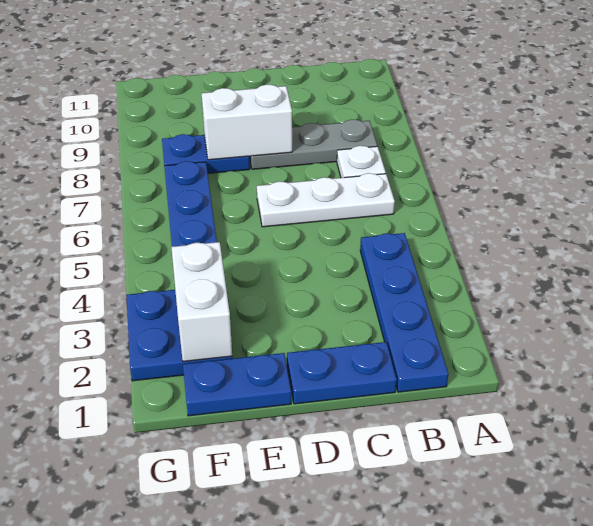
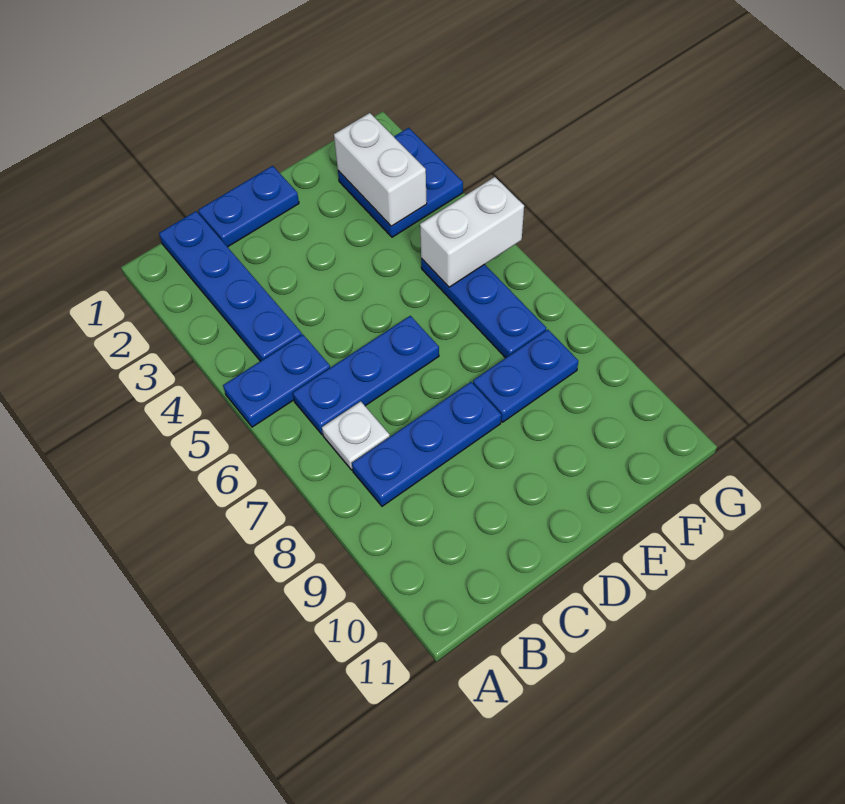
white plate B6:D6 level 1 -> blue plate B6:D6 level 1
grey plate B8:D8 level 1 -> blue plate B8:D8 level 1
white brick D8:E8 level 2 -> white brick F5:G5 level 2
blue plate E1:F1 level 1 -> blue plate A5:B5 level 1

